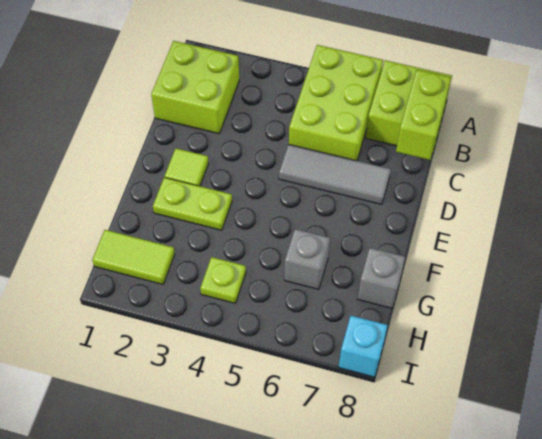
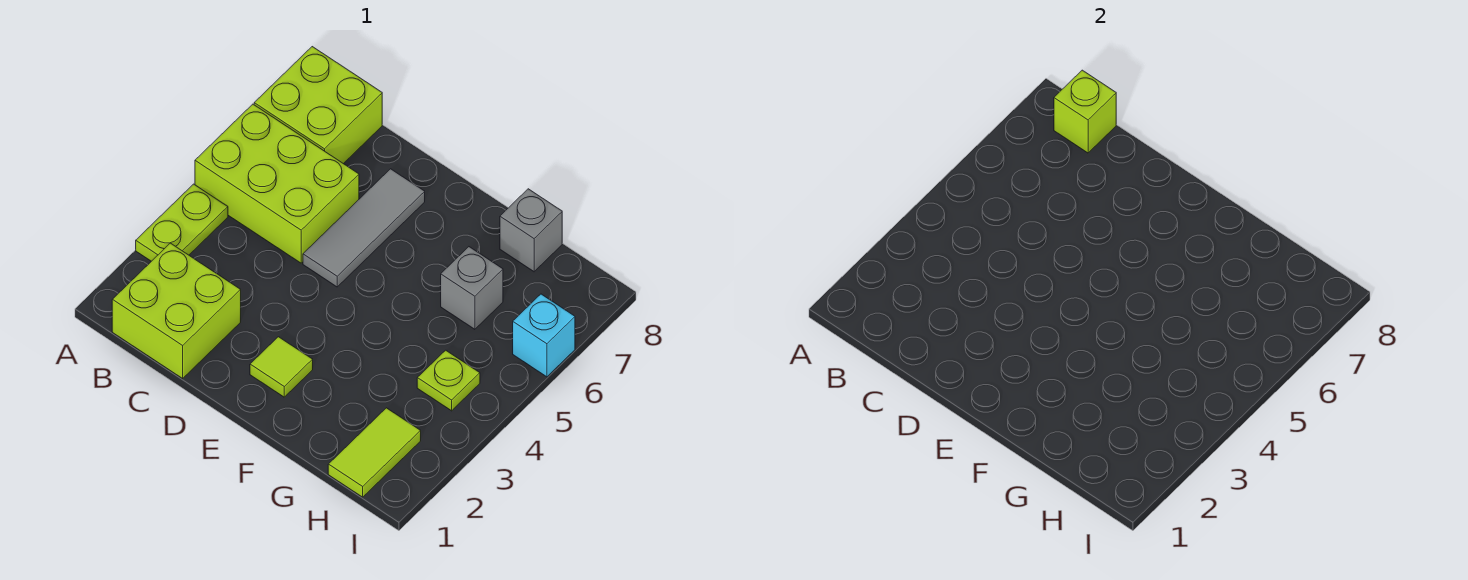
lime brick B8:C8 level 2 -> lime brick B8 level 2
lime plate F2:F3 level 1 -> lime plate A3:A4 level 1
cyan brick I8 level 1 -> cyan brick I6 level 1

